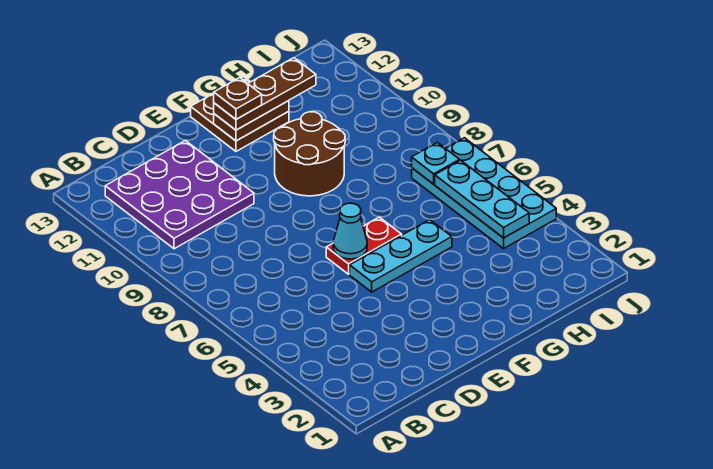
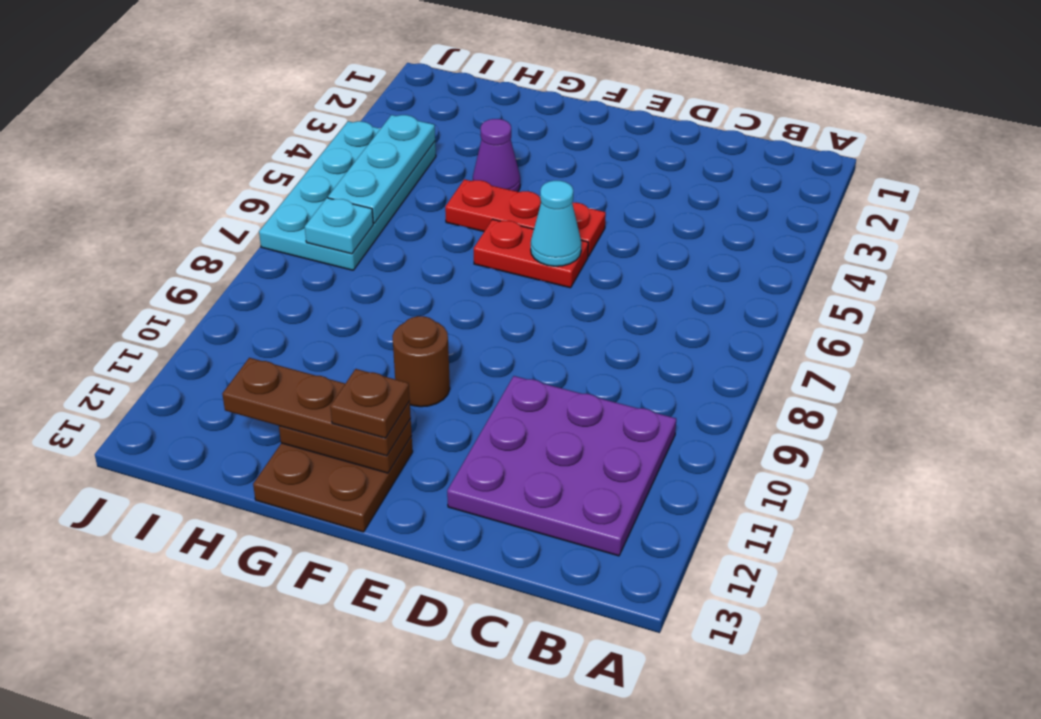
cyan plate E5:G5 level 1 -> red plate E5:G5 level 1
brown round brick F9:G10 level 1 -> brown round brick F10 level 1
none -> purple cone G4 level 1

